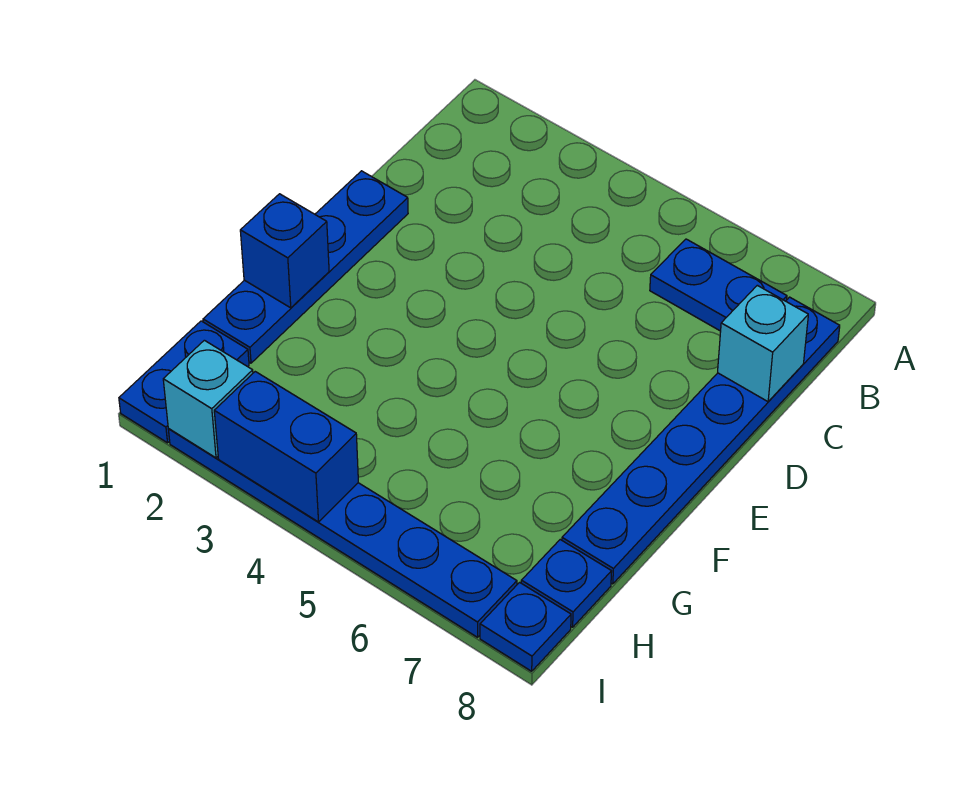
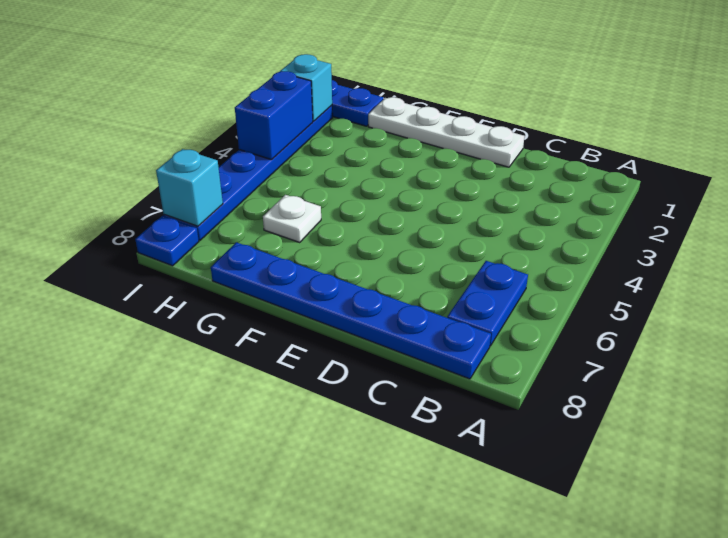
cyan brick C8 level 2 -> cyan brick I7 level 2
blue plate D1:G1 level 1 -> white plate D1:G1 level 1
blue brick F1 level 2 -> none
none -> white plate G6 level 1
blue plate H8 level 1 -> none

